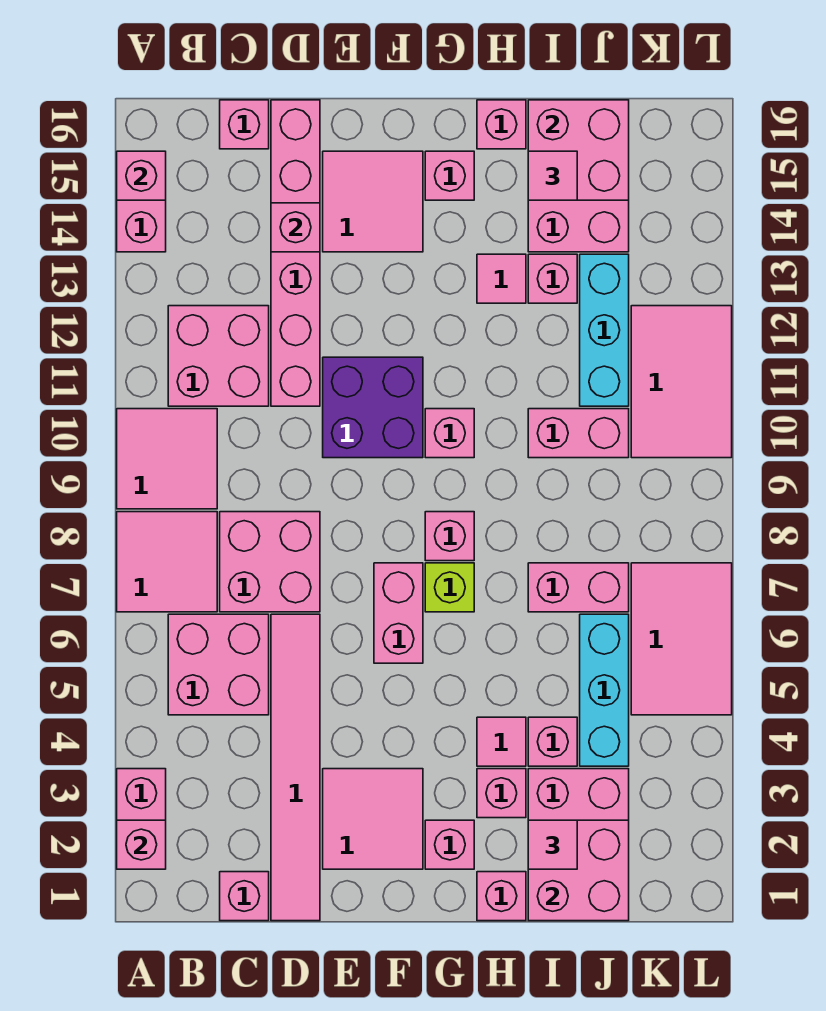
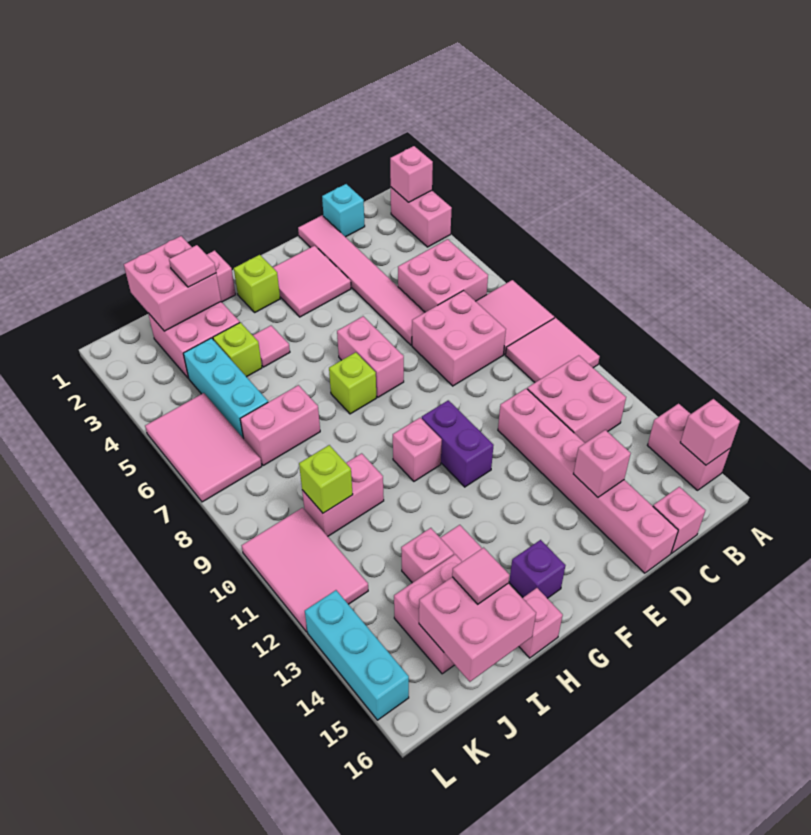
pink brick C1 level 1 -> cyan brick C1 level 1
purple brick E10:F11 level 1 -> purple brick F10:F11 level 1
pink tile E14:F15 level 1 -> none
pink brick G2 level 1 -> lime brick G2 level 1
pink brick G8 level 1 -> none
pink brick G15 level 1 -> purple brick G15 level 1
pink brick H3 level 1 -> none
pink brick I4 level 1 -> lime brick I4 level 1
none -> lime brick J10 level 2
cyan brick J11:J13 level 1 -> cyan brick L13:L15 level 1

